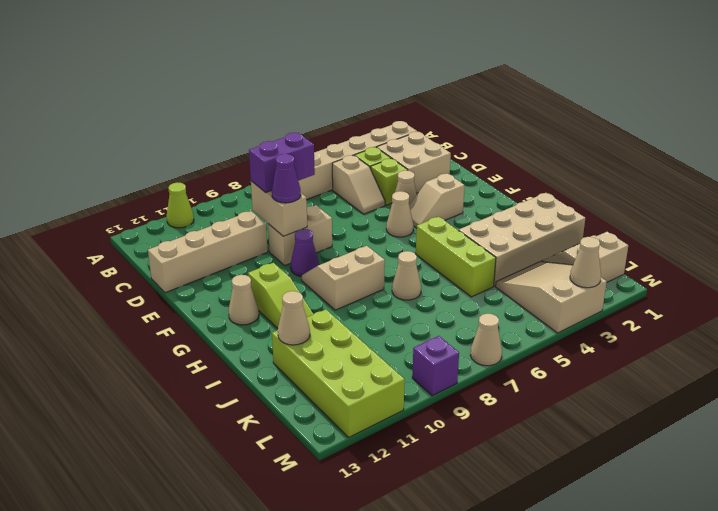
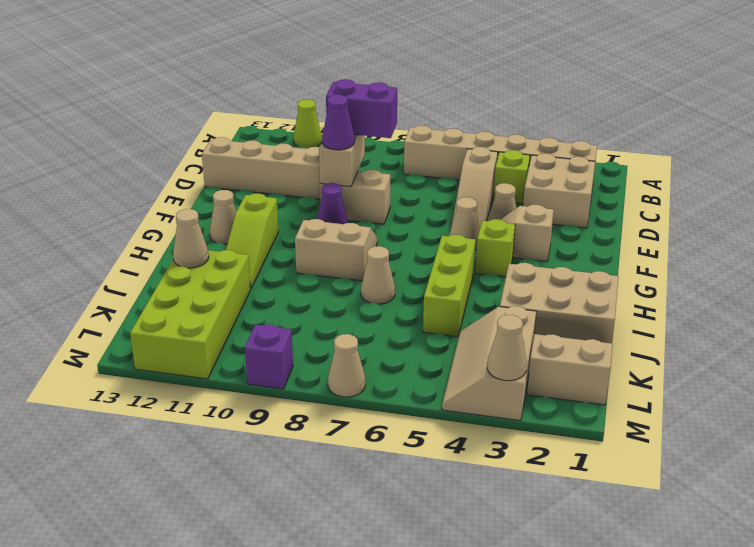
tan slope C5:D5 level 1 top C -> tan slope C5:E5 level 1 top C
lime brick D4 level 1 -> lime brick G4 level 1
tan brick I1:J4 level 1 -> tan brick I1:J3 level 1
tan slope K3:M4 level 1 top M -> tan slope K3:M4 level 1 top 3

